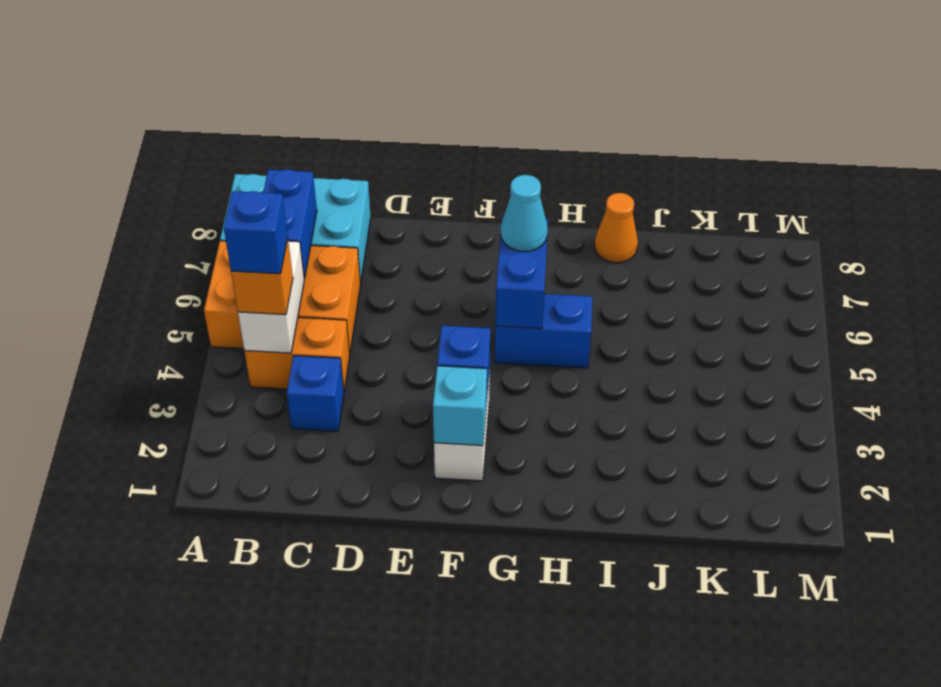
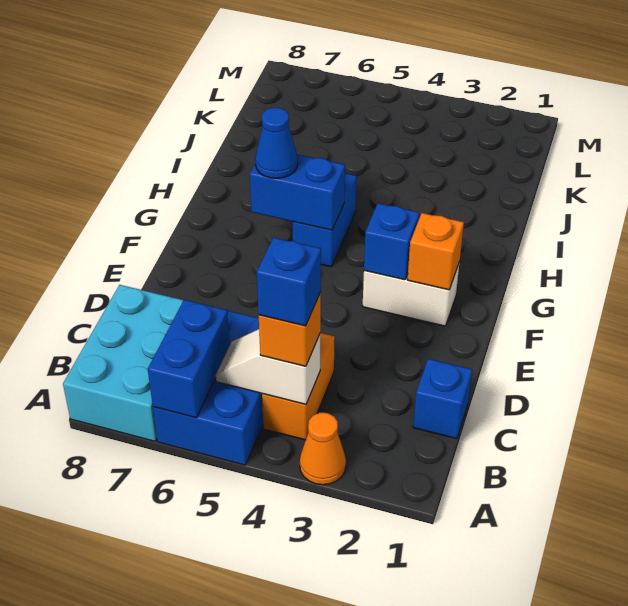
orange brick A5:C6 level 1 -> blue brick A5:C6 level 1
white brick B4:B5 level 2 -> white slope B4:B5 level 2 top 4
blue brick B6:B7 level 2 -> blue brick A6:B6 level 2
blue brick C3 level 1 -> blue brick C1 level 1
cyan brick F2 level 2 -> orange brick F2 level 2
cyan cone G6 level 3 -> blue cone G6 level 3
orange cone I8 level 1 -> orange cone A3 level 1

